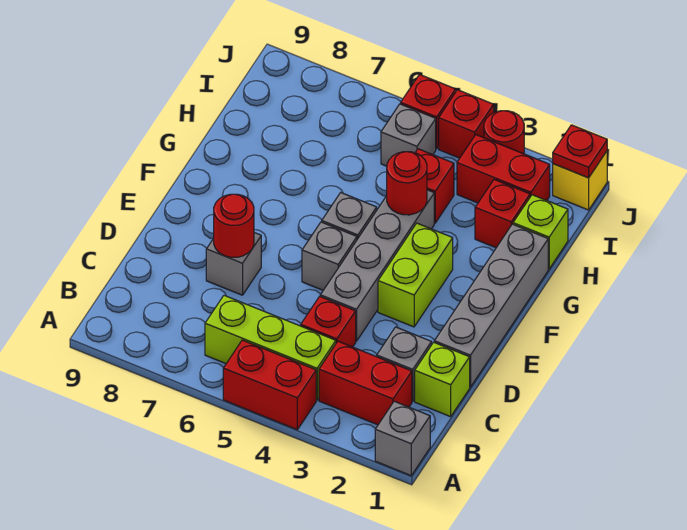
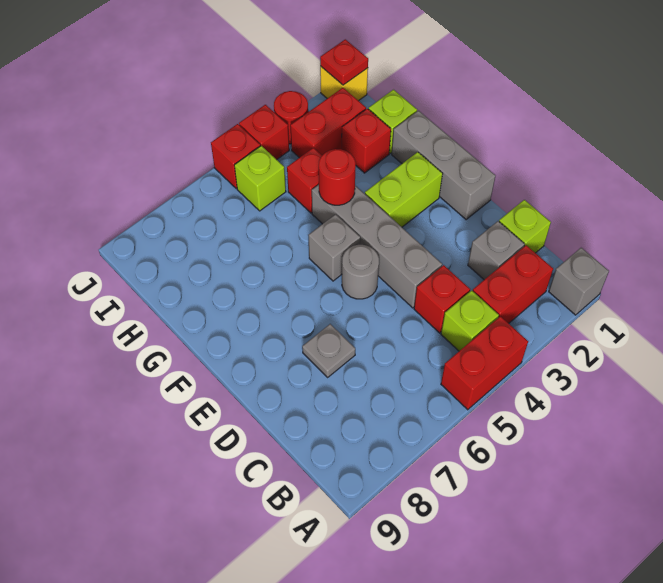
lime brick B4:B6 level 1 -> lime brick B4 level 1
grey brick D1:G1 level 1 -> grey brick E1:G1 level 1
grey brick D7 level 1 -> grey plate D7 level 1
red round brick D7 level 2 -> none
lime brick E3:F3 level 1 -> lime brick F2:F3 level 1
grey brick E5 level 1 -> grey round brick E5 level 1
grey brick I5 level 1 -> lime brick I5 level 1

